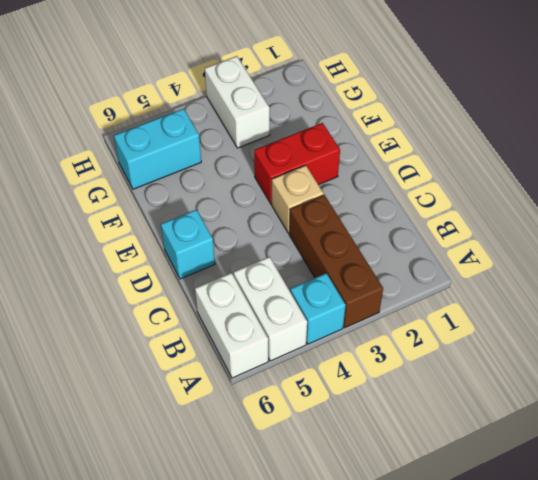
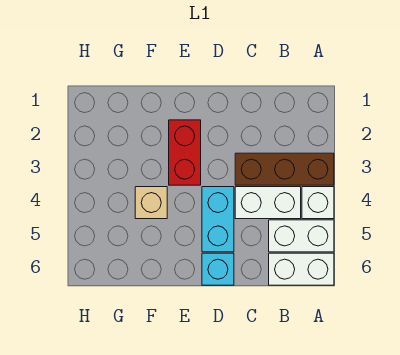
cyan brick A4 level 1 -> white brick A4 level 1
tan brick D3 level 1 -> tan brick F4 level 1
white brick G3:H3 level 1 -> white brick B4:C4 level 1
cyan brick G5:G6 level 1 -> cyan brick D4:D5 level 1

